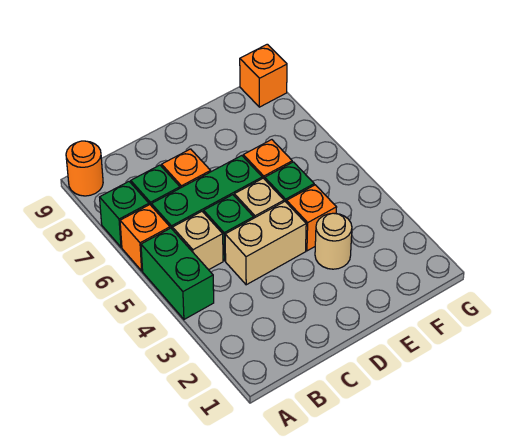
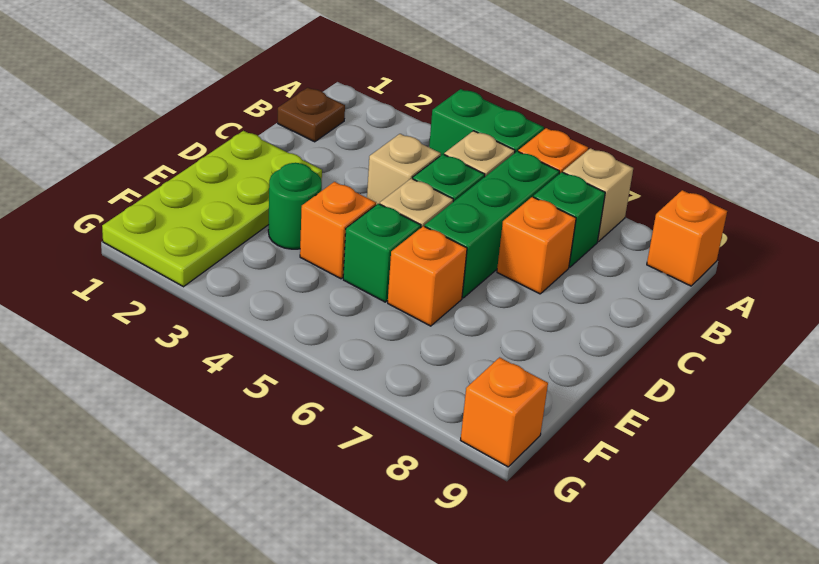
green brick A7 level 1 -> tan brick A7 level 1
orange round brick A9 level 1 -> orange brick A9 level 1
none -> brown plate B1 level 1
tan brick C4:D4 level 1 -> tan brick C4 level 1
none -> lime plate D1:G2 level 1
tan round brick E3 level 1 -> green round brick E3 level 1

